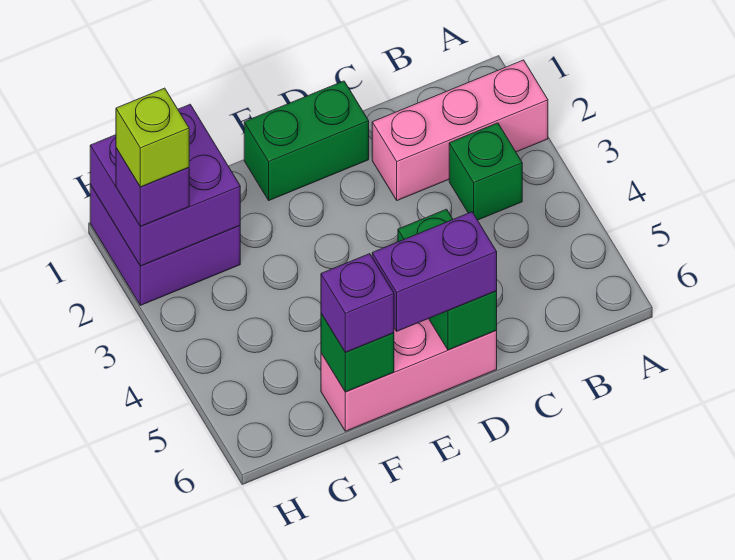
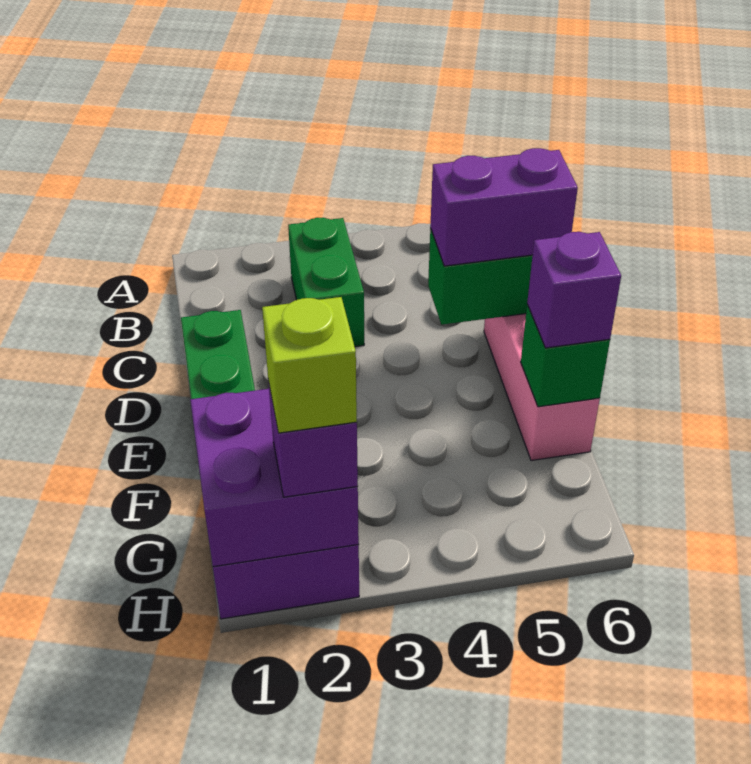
pink brick A2:C2 level 1 -> none
green brick B3 level 1 -> green brick B3:C3 level 1
purple brick D6:E6 level 3 -> purple brick D5:D6 level 3

